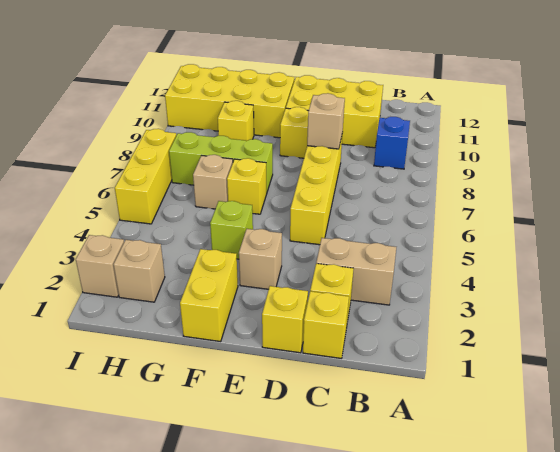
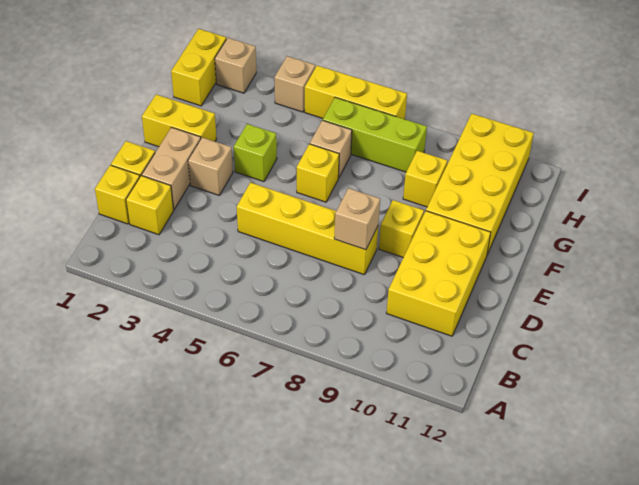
tan brick B3:C3 level 1 -> tan brick D2:E2 level 1
blue brick B9 level 1 -> none
lime brick F7:H7 level 1 -> lime brick H6:H8 level 1
none -> yellow brick H1:I1 level 1
tan brick H2 level 1 -> tan brick I4 level 1

